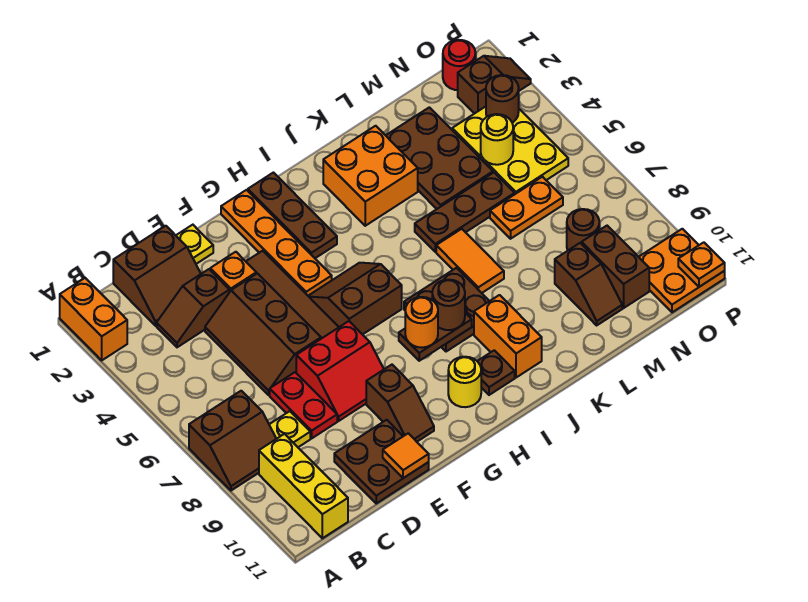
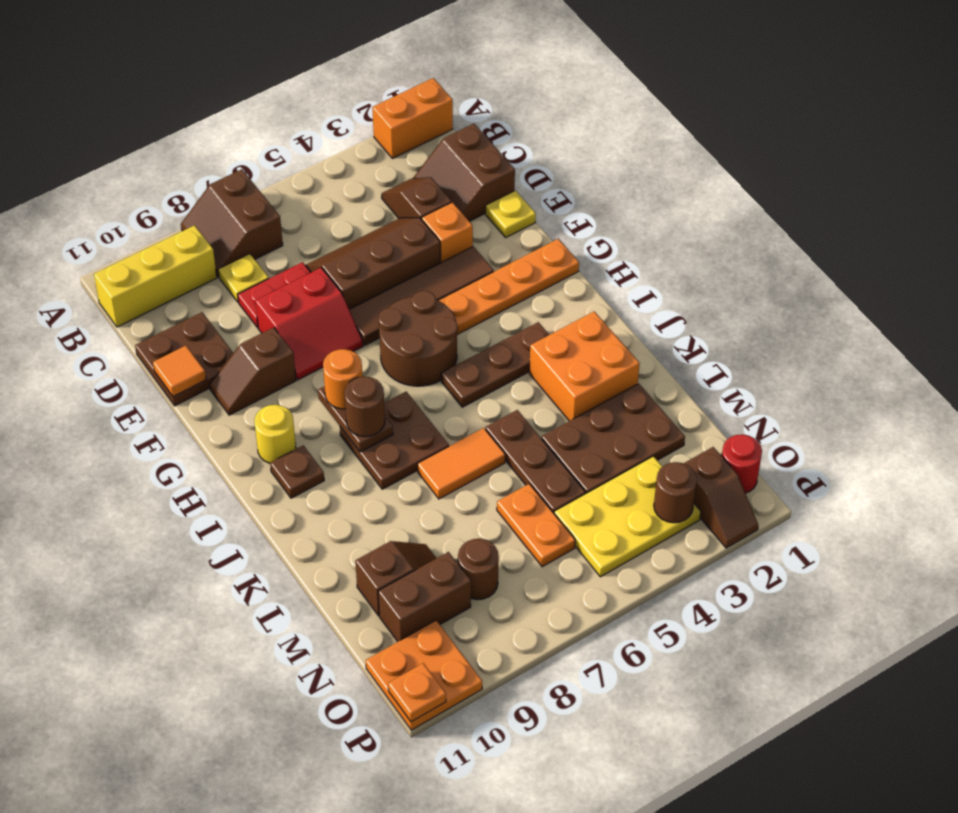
red slope E7:F8 level 1 top 7 -> red slope E7:F8 level 1 top E
brown slope G5:H6 level 1 top 6 -> brown round brick G5:H6 level 1
brown plate H1:H3 level 1 -> brown plate I3:I5 level 1
orange brick J9:J10 level 1 -> none
brown slope M9:M10 level 1 top 9 -> brown slope M9:M10 level 1 top 10
yellow round brick N4 level 2 -> none

